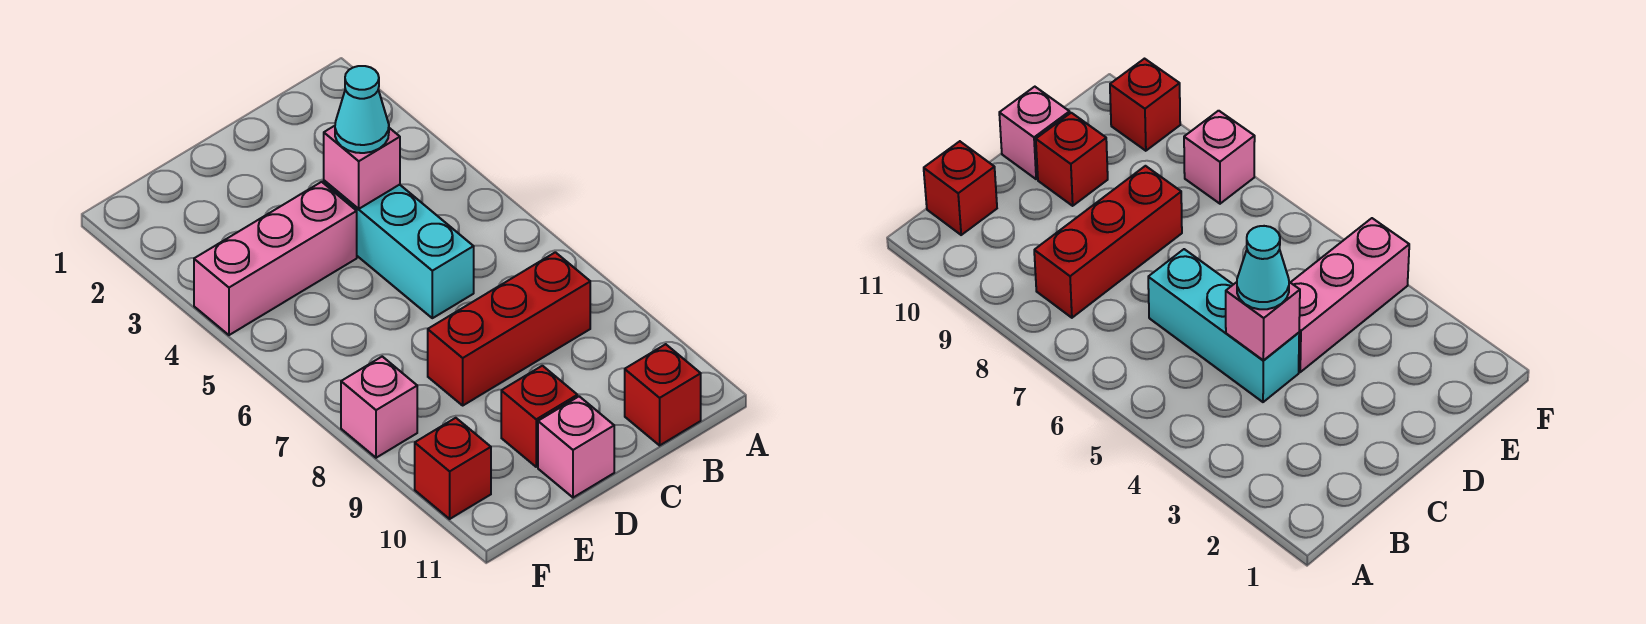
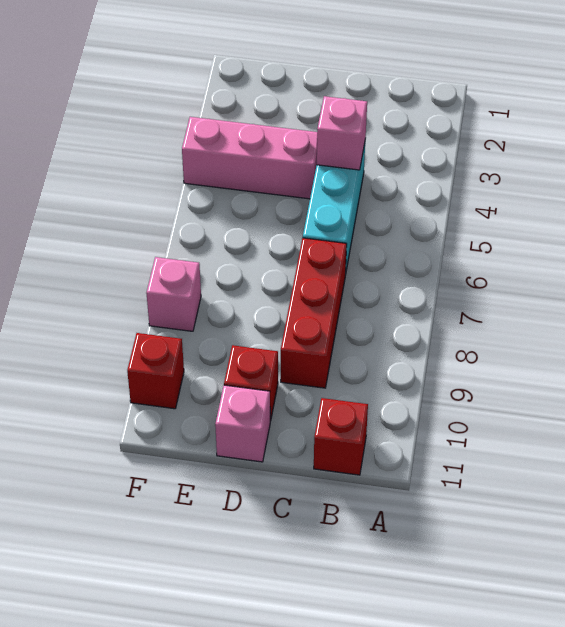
red brick B8:D8 level 1 -> red brick C7:C9 level 1
cyan cone C4 level 3 -> none

